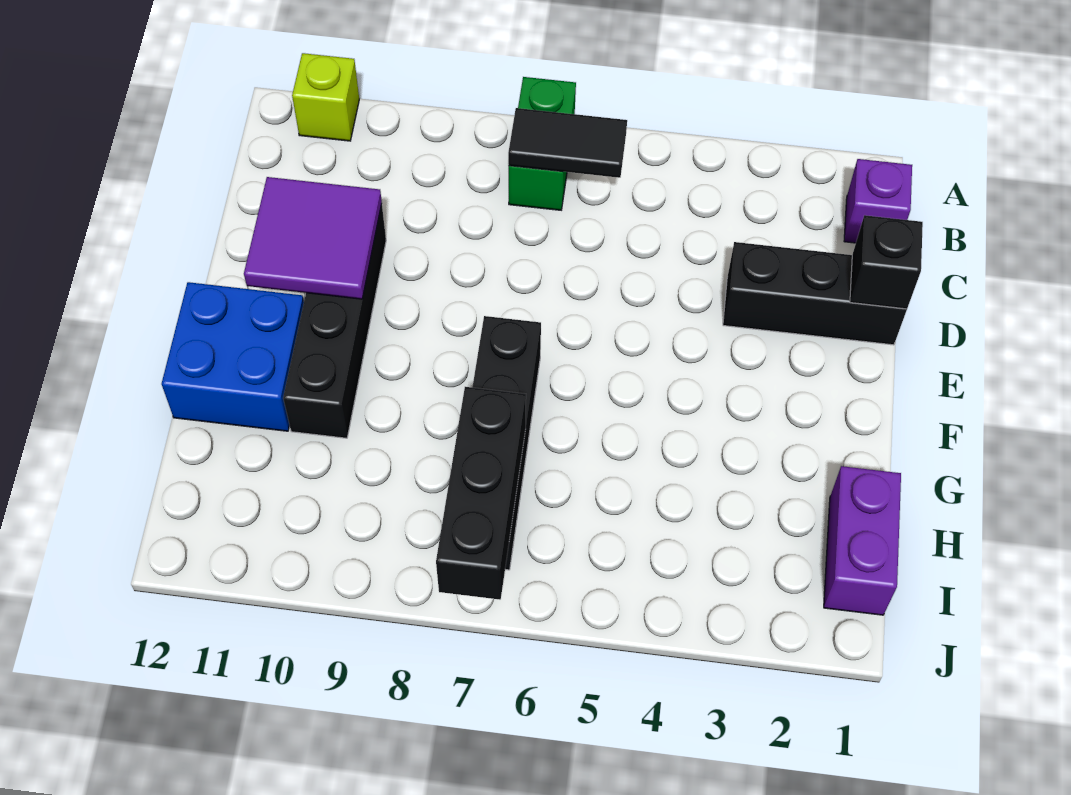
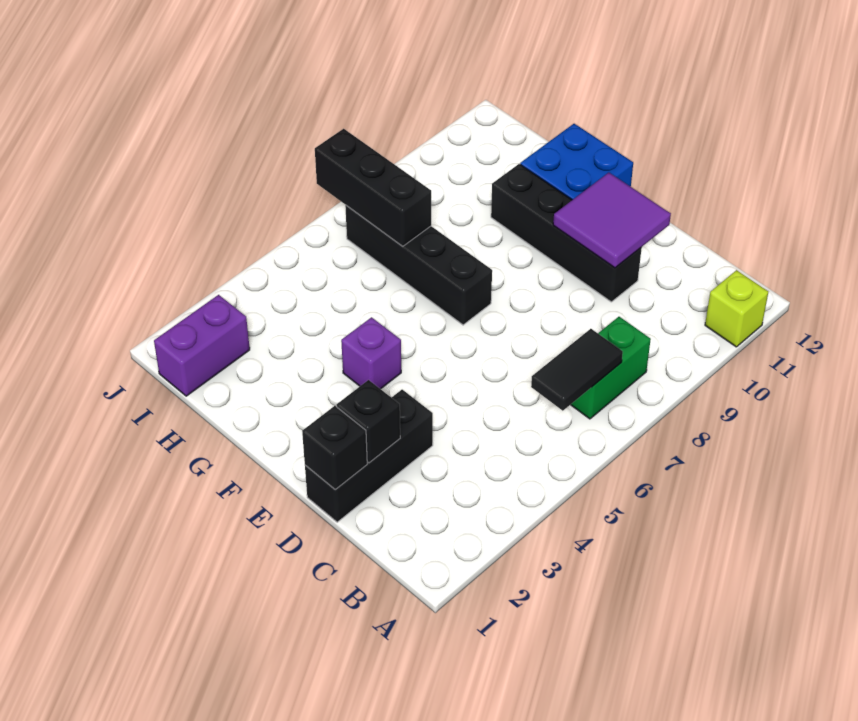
green brick A7:B7 level 1 -> green brick B7:B8 level 1
purple brick B1 level 1 -> purple brick F4 level 1
none -> black brick D2 level 2
purple brick H1:I1 level 1 -> purple brick I1:I2 level 1

